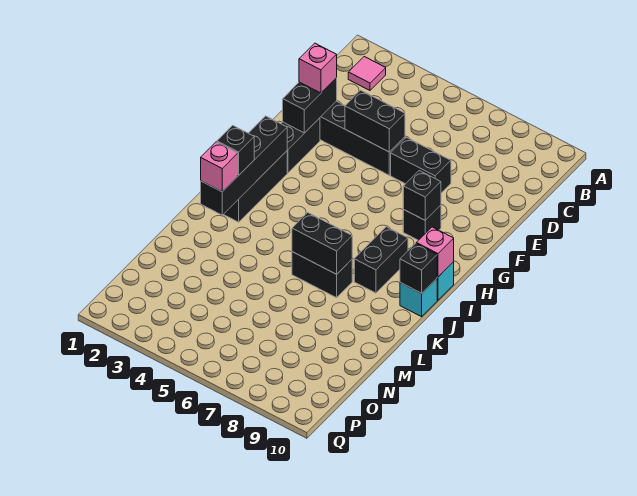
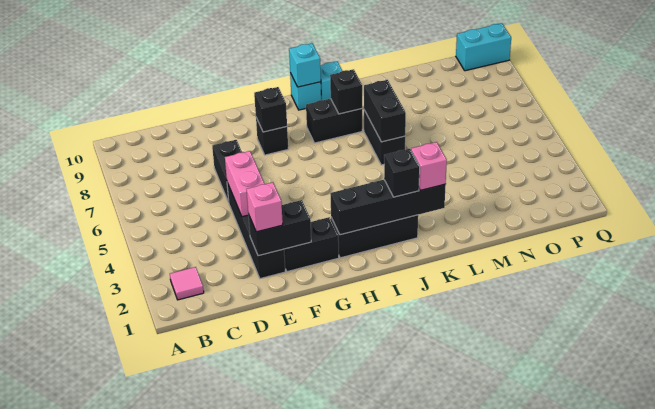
black brick E4:E5 level 2 -> pink brick E4:E5 level 2
pink brick I10 level 2 -> cyan brick I10 level 2
black brick J10 level 2 -> black brick J8 level 2
none -> cyan brick P10:Q10 level 1

